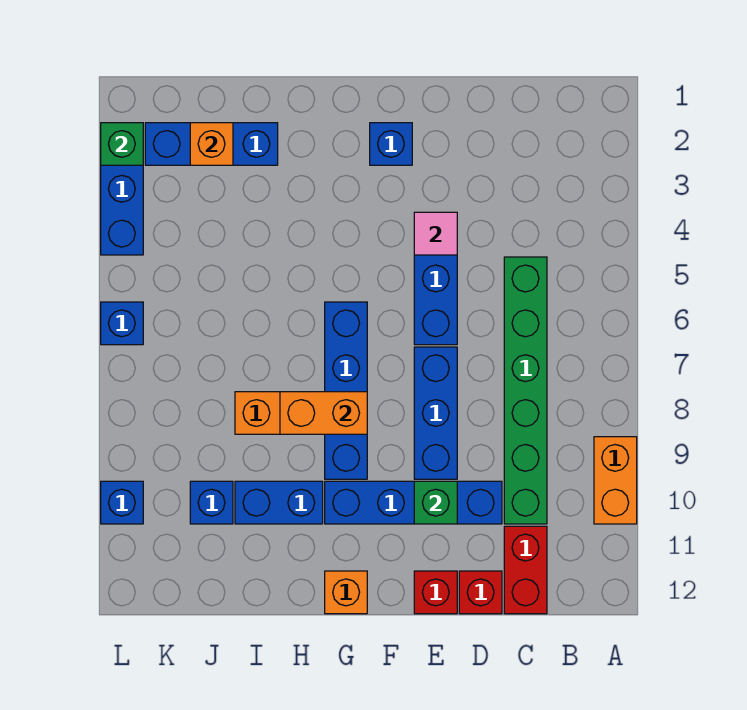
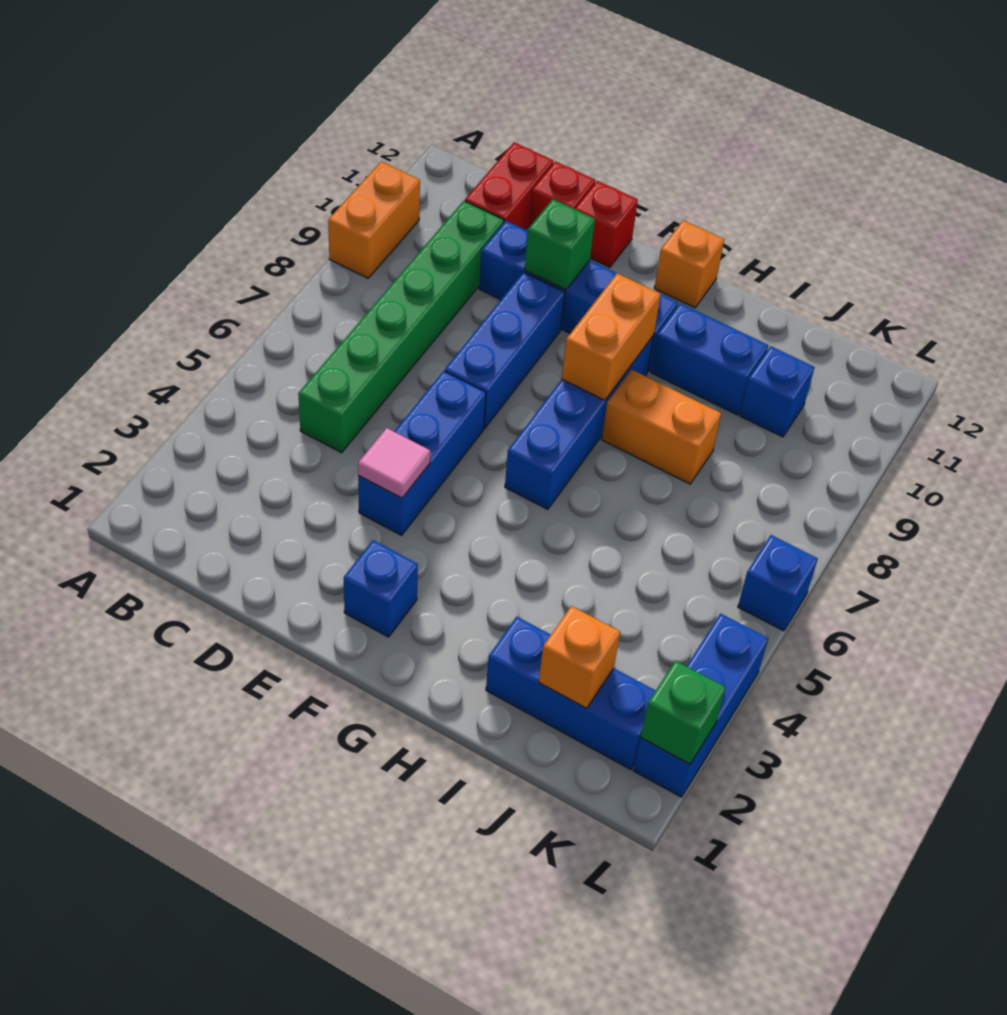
orange brick G8:H8 level 2 -> orange brick G8:G9 level 2
blue brick L10 level 1 -> none

